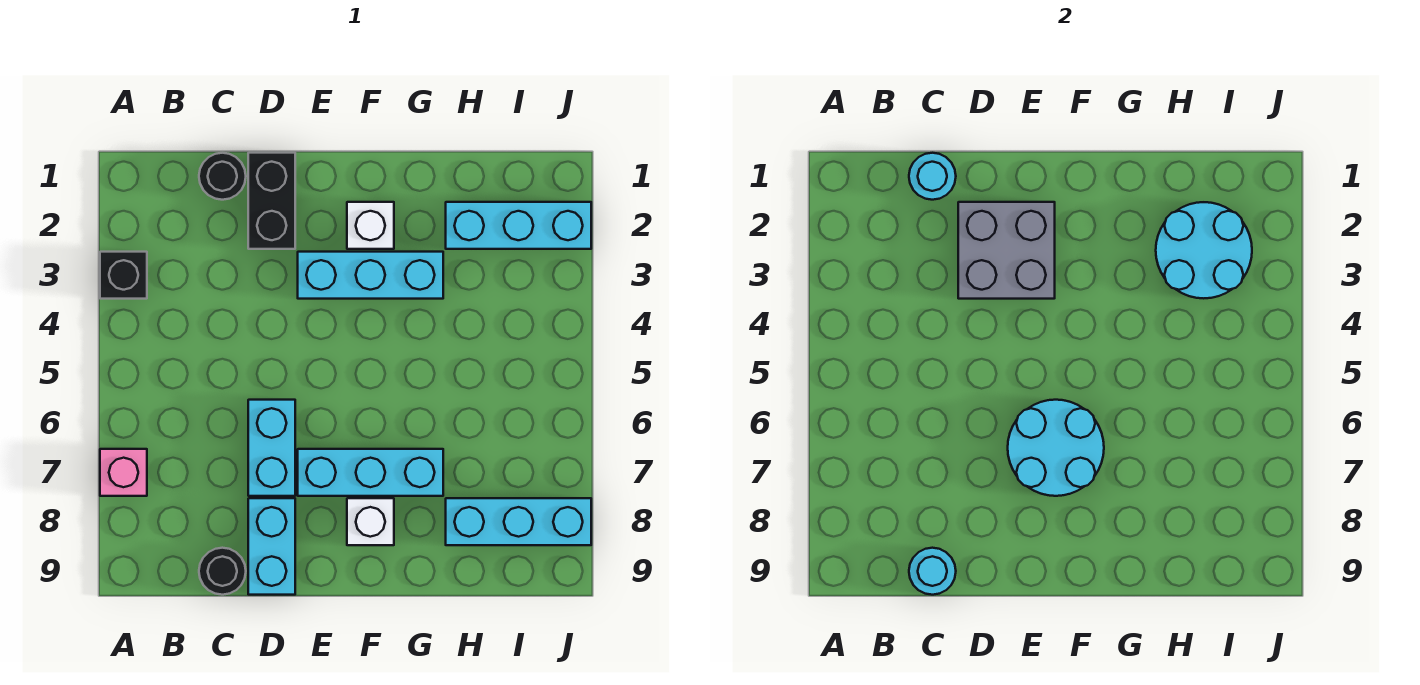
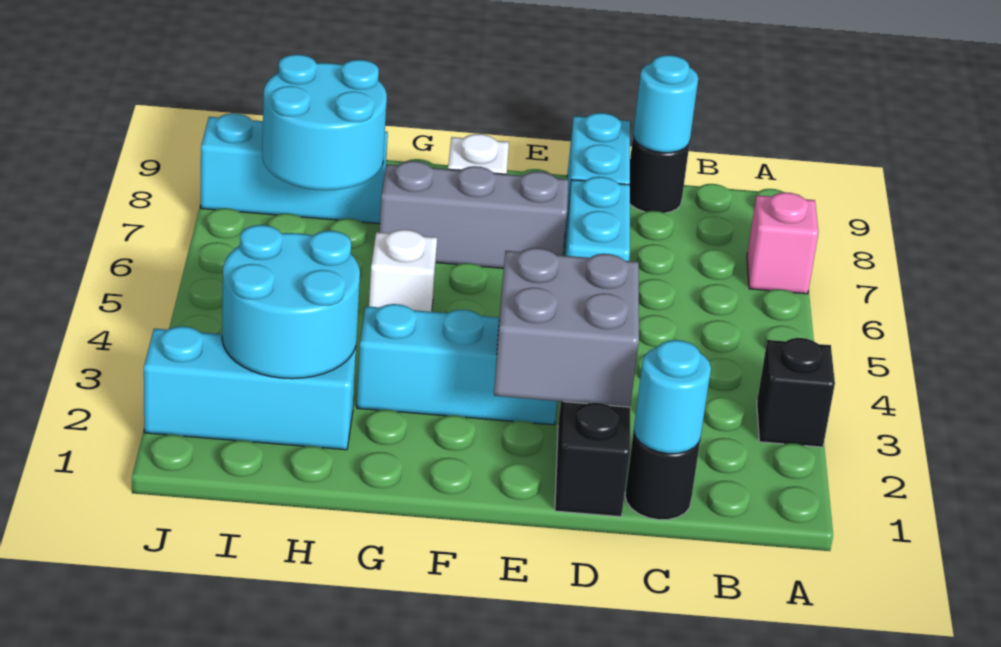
cyan round brick E6:F7 level 2 -> cyan round brick H7:I8 level 2
cyan brick E7:G7 level 1 -> grey brick E7:G7 level 1
white brick F2 level 1 -> white brick G5 level 1

